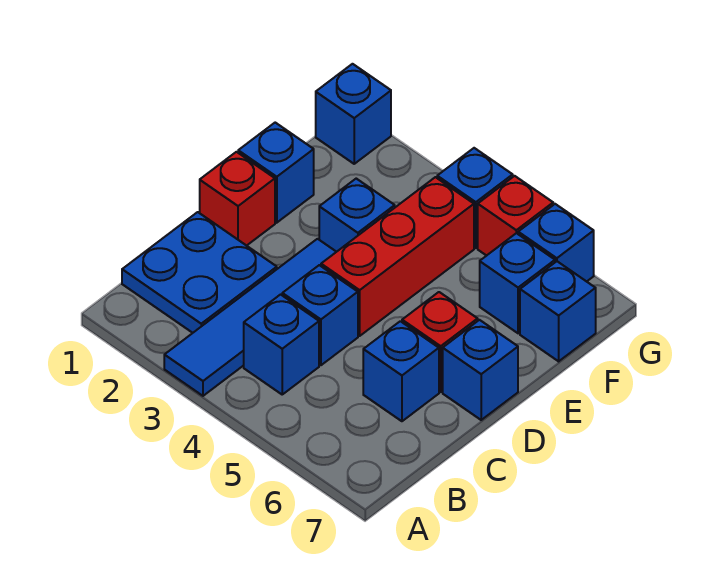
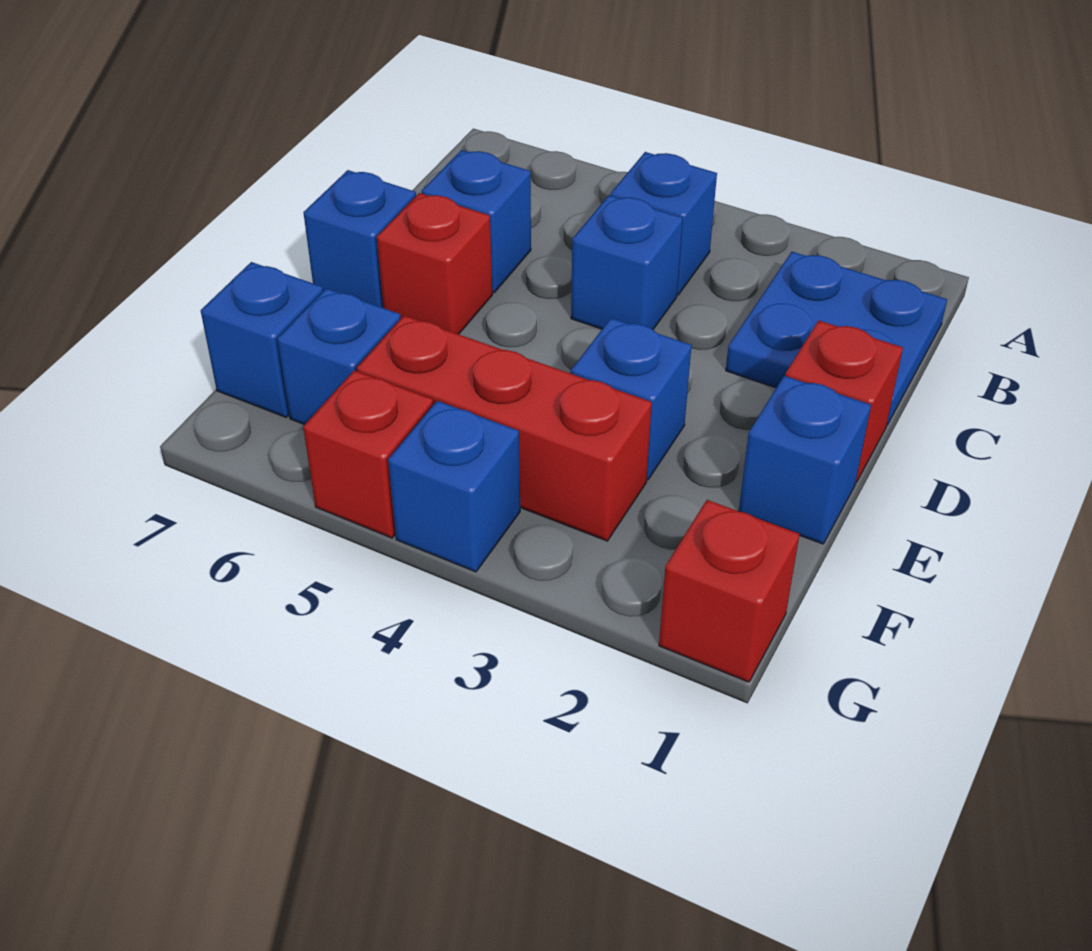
blue tile A3:D3 level 1 -> none
red brick D4:F4 level 1 -> red brick F3:F5 level 1
blue brick G1 level 1 -> red brick G1 level 1
blue brick G6 level 1 -> none

